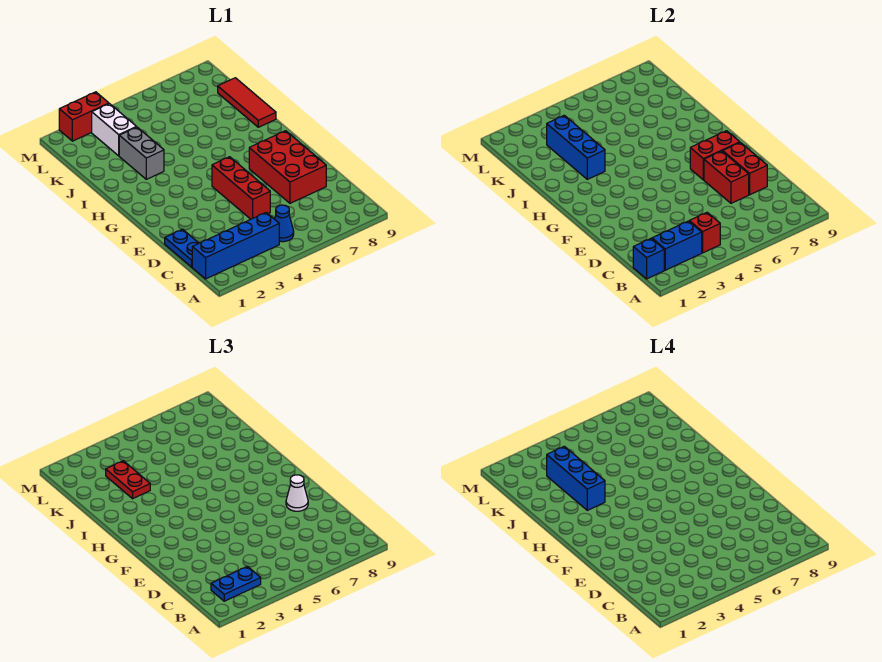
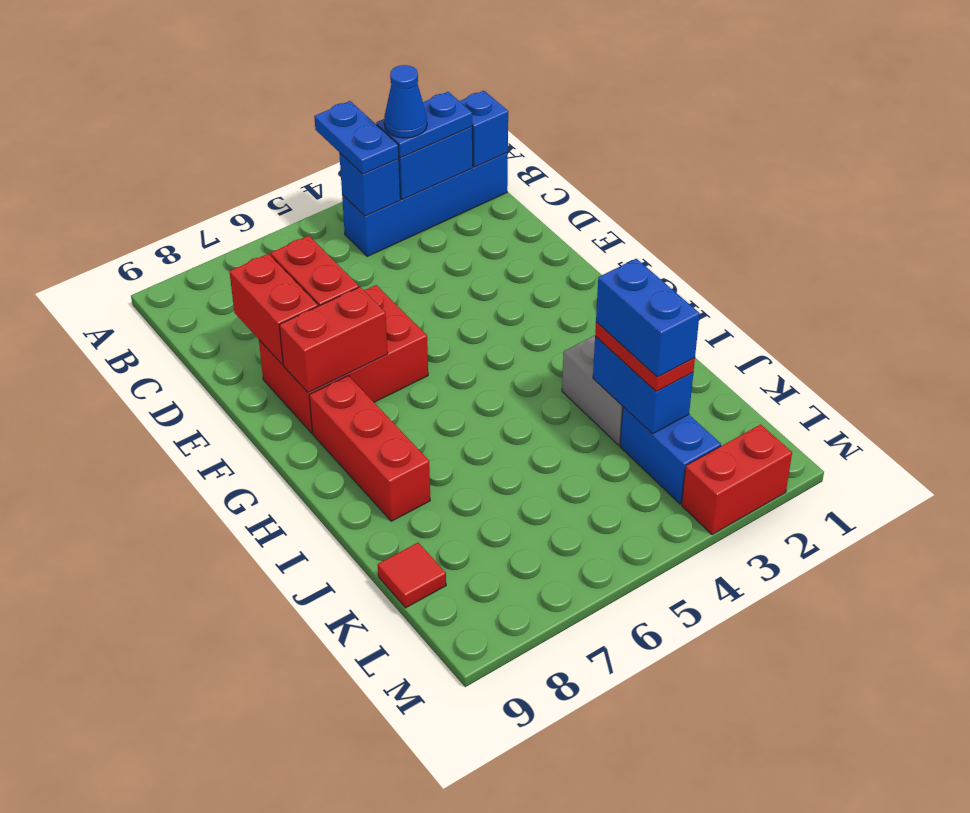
red brick B4 level 2 -> blue brick B4 level 2
blue cone B5 level 1 -> blue cone B3 level 4
blue plate C1:D1 level 1 -> blue plate A4:B4 level 3
red brick D5:F5 level 1 -> red brick G8:I8 level 1
red brick D7:F8 level 1 -> red brick E6:F8 level 1
white cone E8 level 3 -> none
blue brick I3:K3 level 2 -> blue brick J3:K3 level 2
blue brick I3:K3 level 4 -> blue brick J3:K3 level 4
red tile I9:K9 level 1 -> red tile K9 level 1
white brick K3:L3 level 1 -> blue brick K3:L3 level 1

